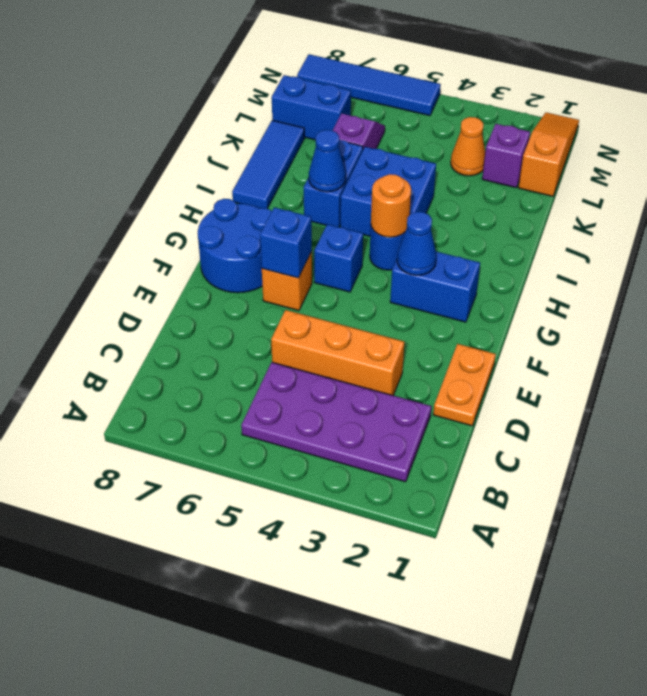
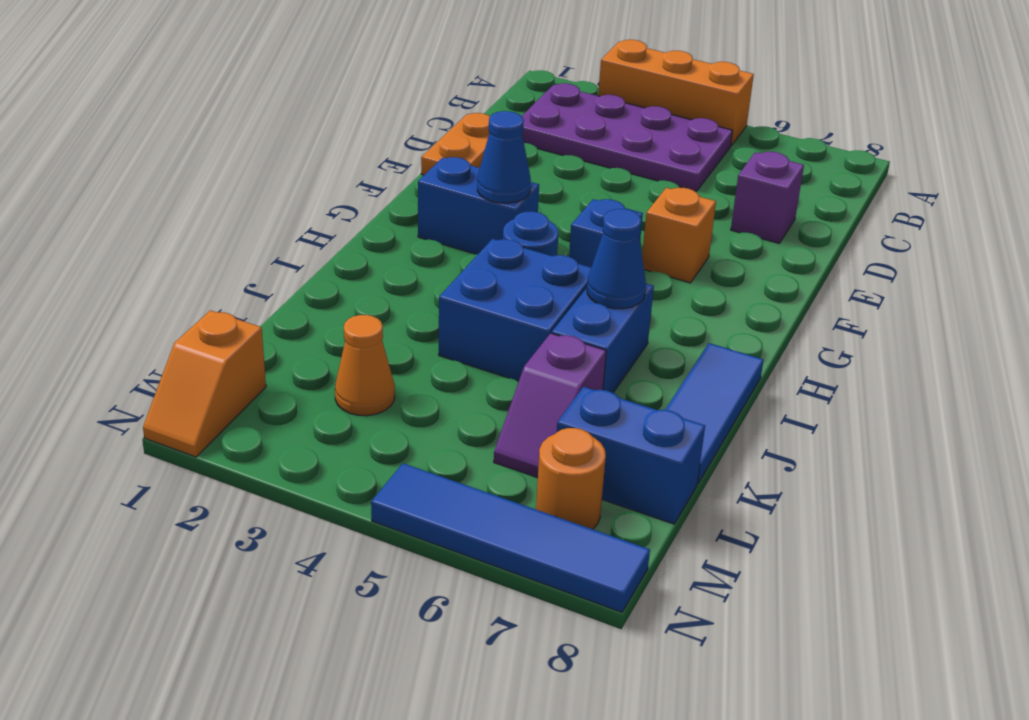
orange brick D3:D5 level 1 -> orange brick A3:A5 level 1
blue brick F6 level 2 -> none
blue round brick F7:G8 level 1 -> none
orange round brick H4 level 2 -> orange round brick M7 level 1
orange slope L1:N1 level 1 top L -> orange slope M1:N1 level 1 top M
purple brick L2 level 1 -> purple brick D7 level 1

